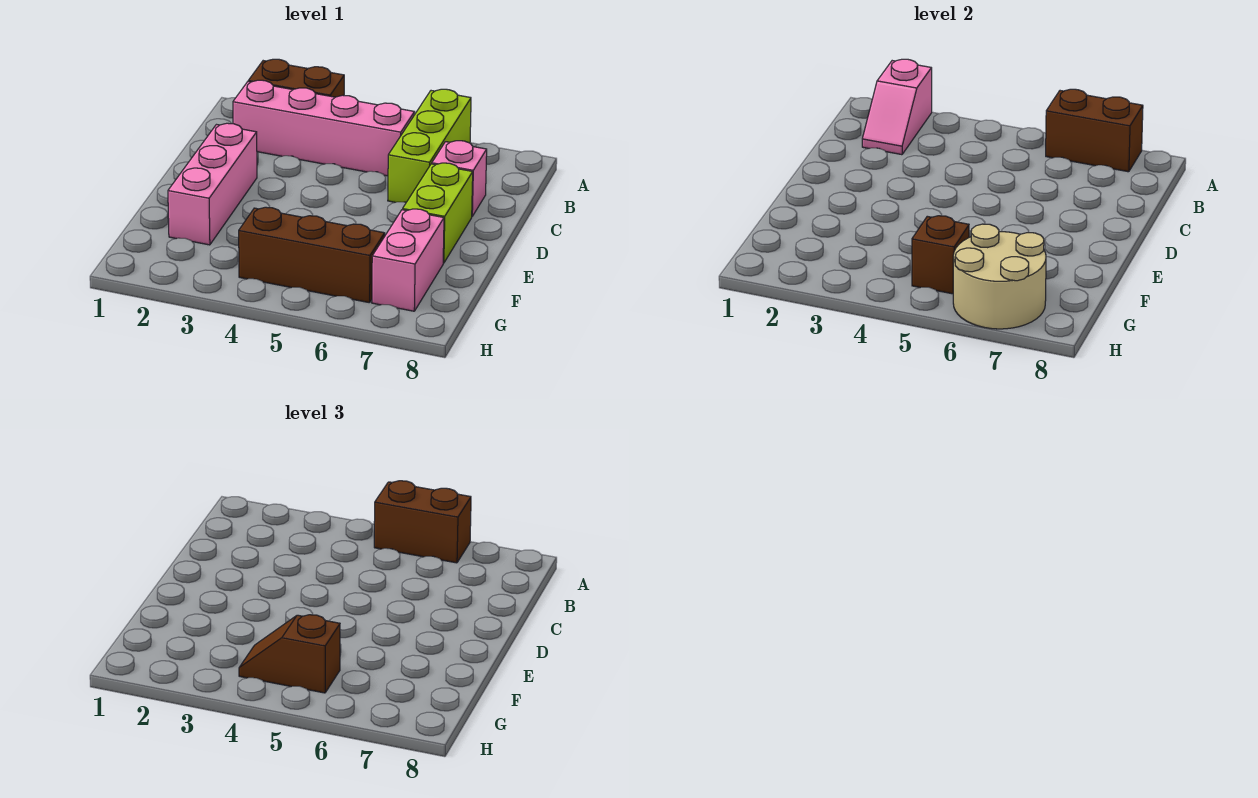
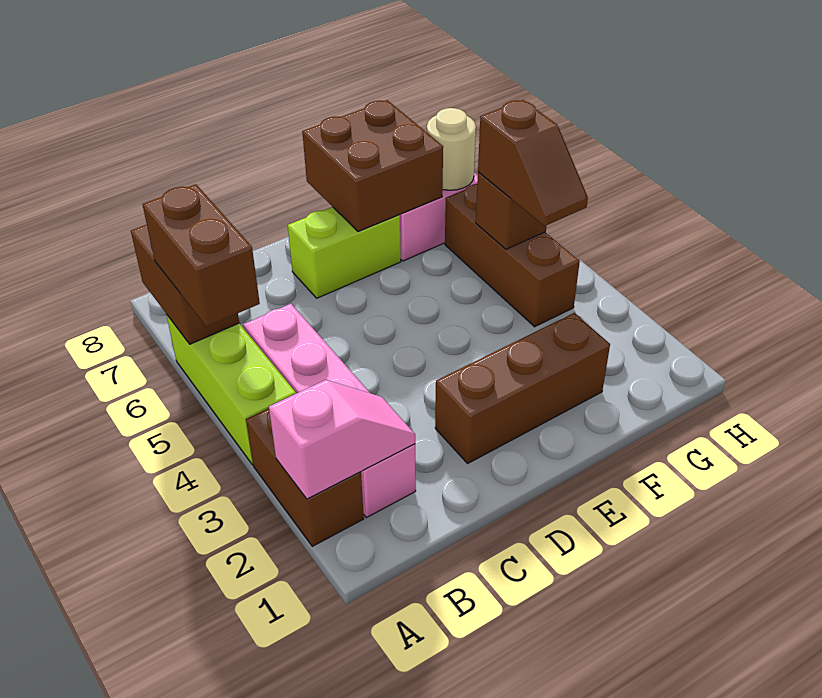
lime brick A6:C6 level 1 -> lime brick A4:A6 level 1
pink brick C7 level 1 -> none
pink brick D2:F2 level 1 -> brown brick D2:F2 level 1
none -> brown brick E7:F8 level 2
tan round brick G6:H7 level 2 -> tan round brick G7 level 2

